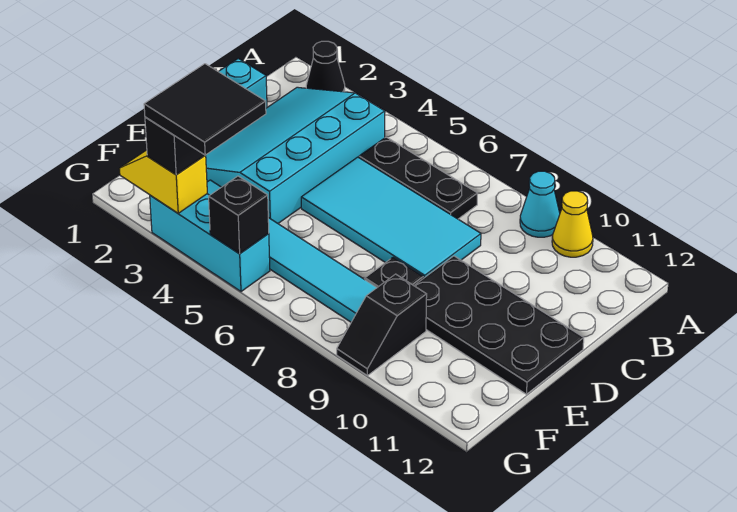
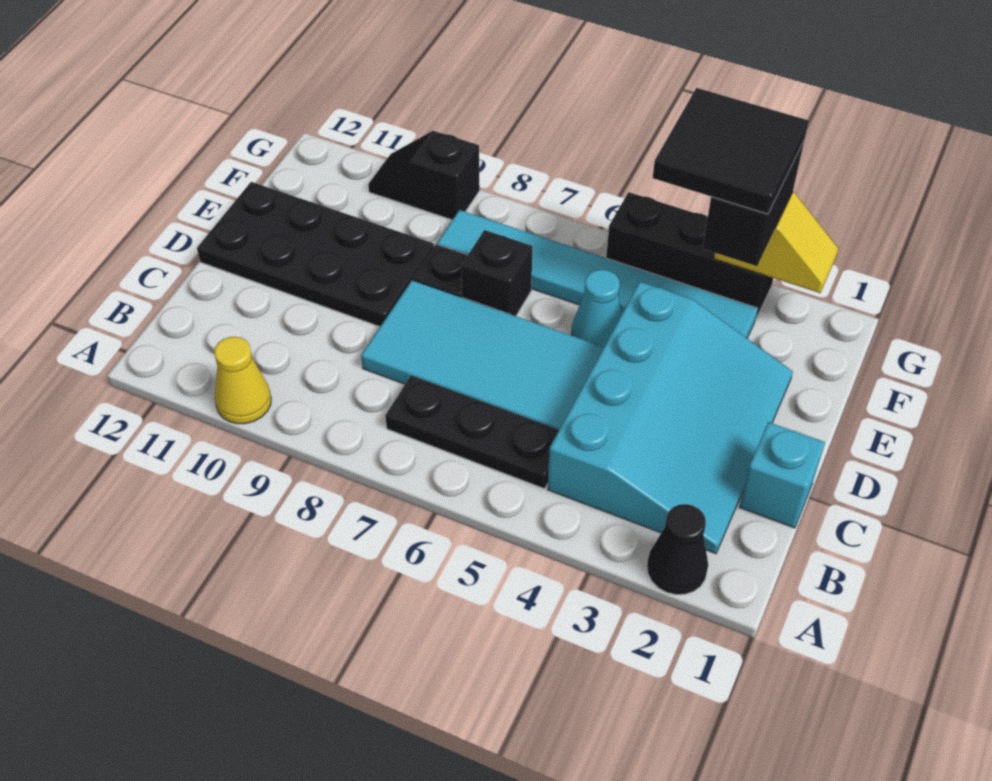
cyan cone A9 level 1 -> cyan cone E5 level 1
black slope F9:G9 level 1 top F -> black slope G9:G10 level 1 top 9
cyan brick G3:G5 level 1 -> black brick G3:G5 level 1
black brick G5 level 2 -> black brick E7 level 1

